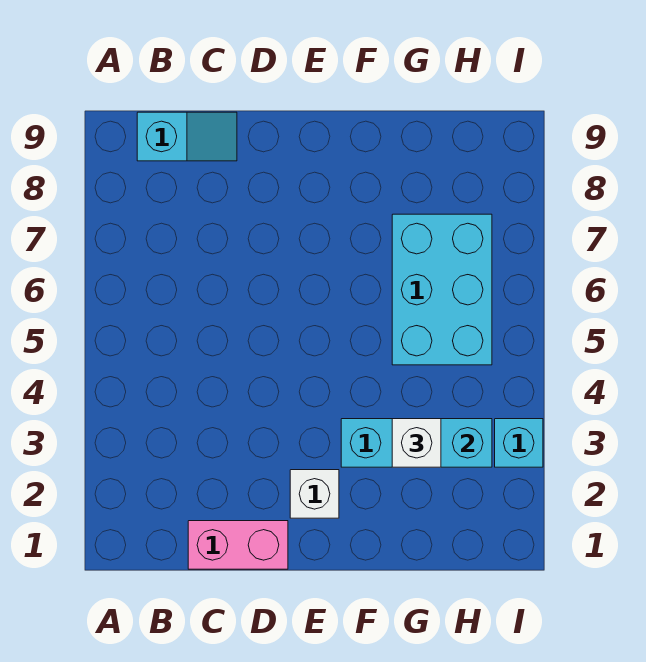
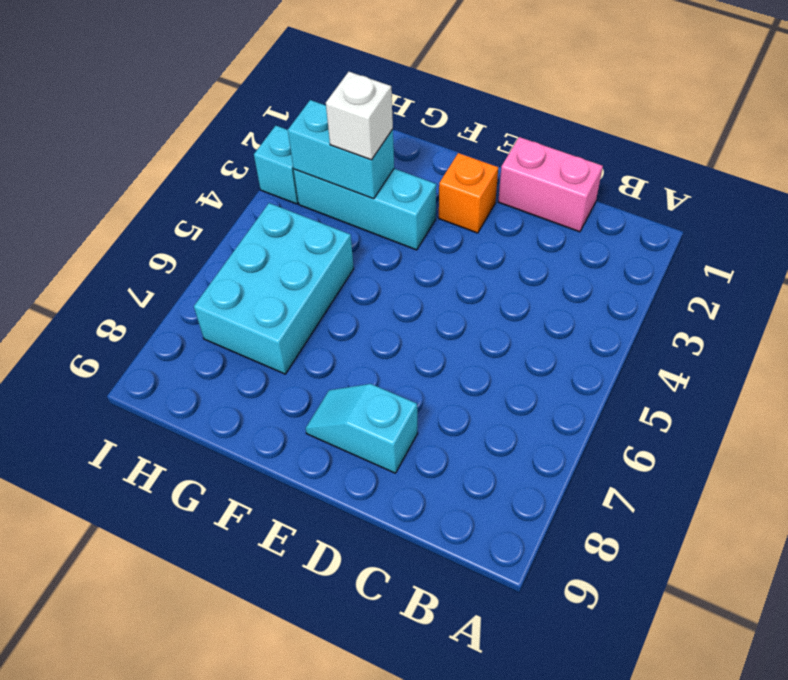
cyan slope B9:C9 level 1 top B -> cyan slope D8:E8 level 1 top D
white brick E2 level 1 -> orange brick E2 level 1

